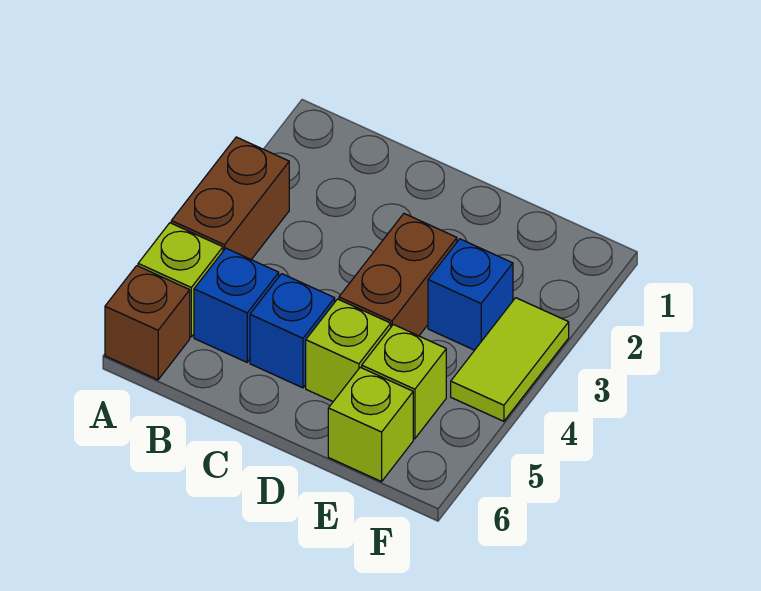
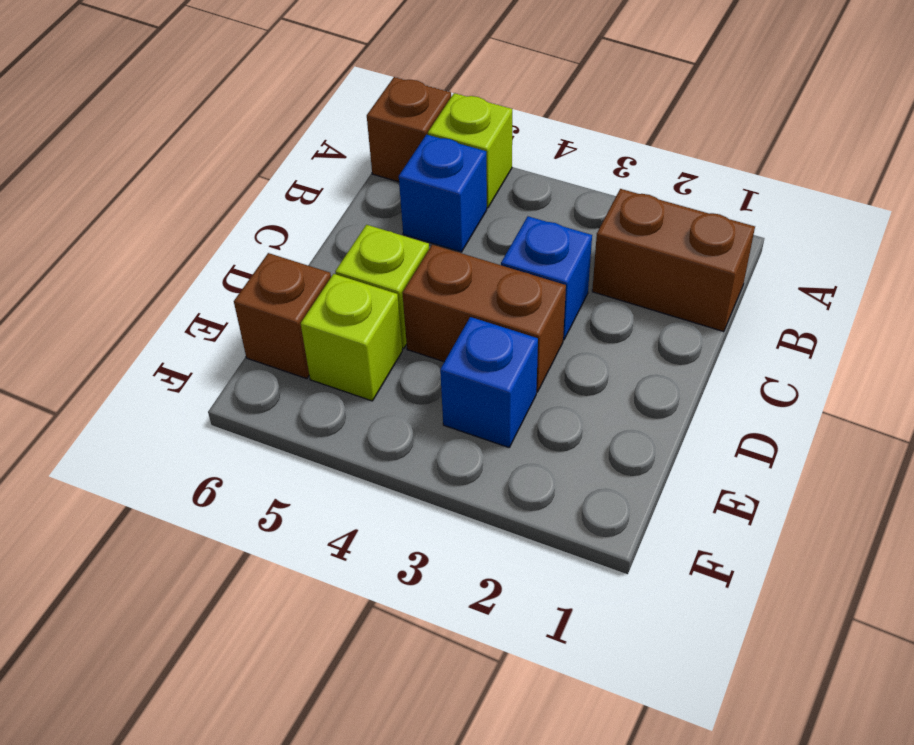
brown brick A3:A4 level 1 -> brown brick B1:B2 level 1
blue brick C5 level 1 -> blue brick C3 level 1
lime brick E6 level 1 -> brown brick E6 level 1
lime tile F3:F4 level 1 -> none

